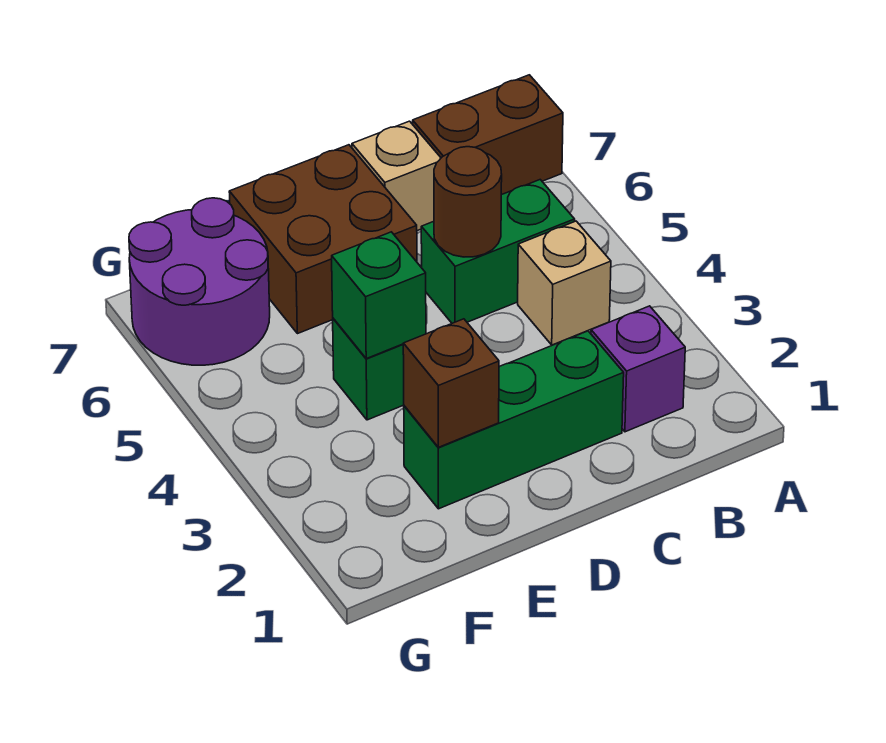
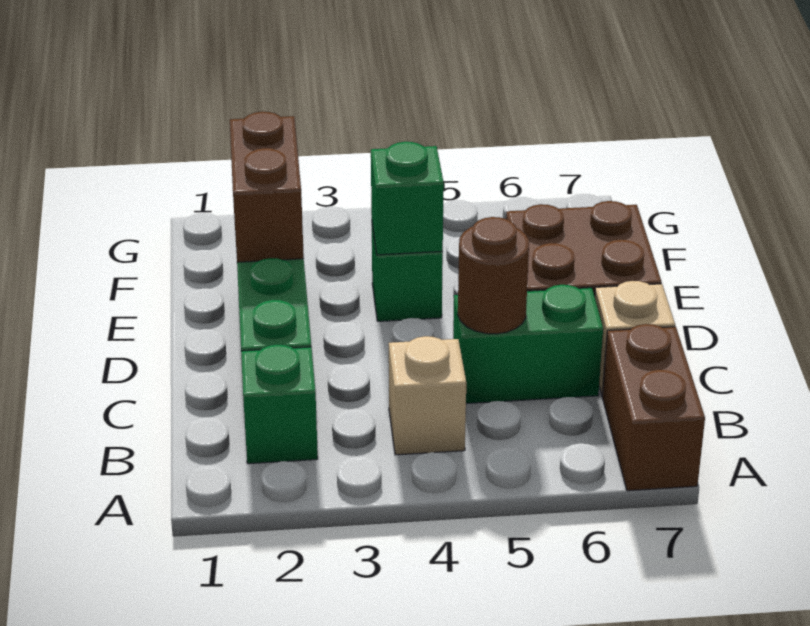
purple brick B2 level 1 -> green brick B2 level 1
green brick B5:C5 level 1 -> green brick C5:C6 level 1
brown brick E2 level 2 -> brown brick E2:F2 level 2
purple round brick F6:G7 level 1 -> none

